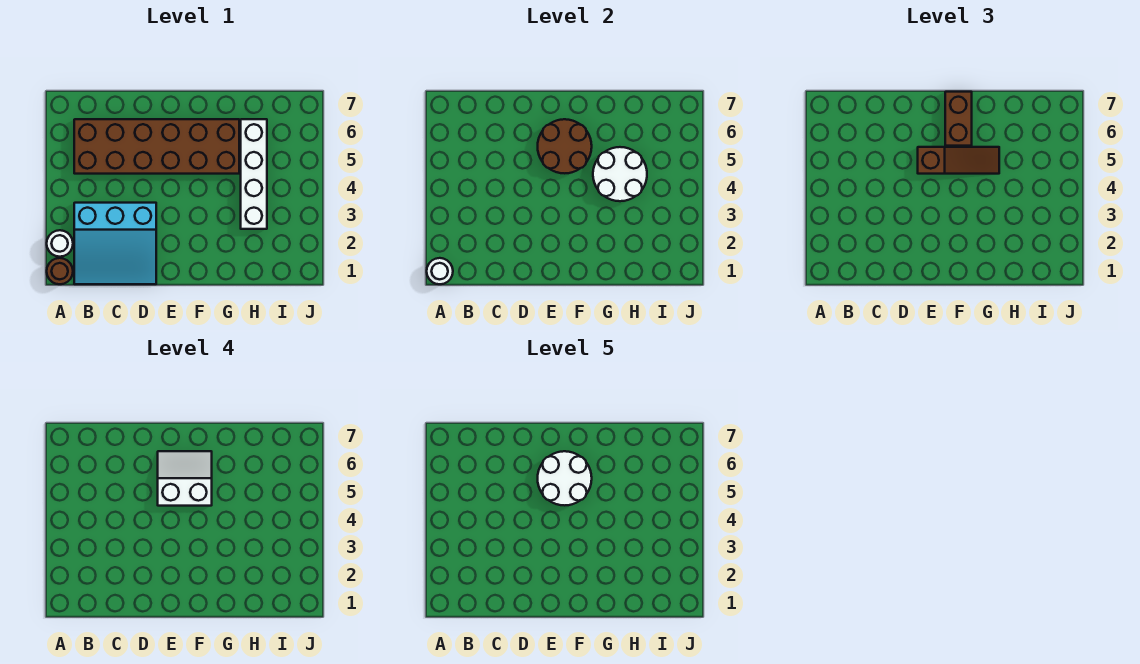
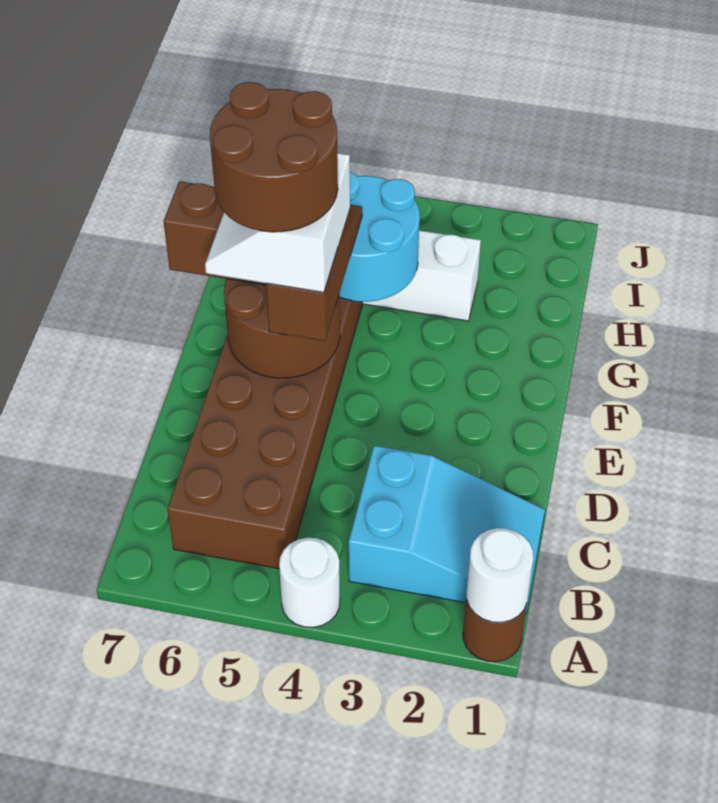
white round brick A2 level 1 -> white round brick A4 level 1
cyan slope B1:D3 level 1 top 3 -> cyan slope B1:C3 level 1 top 3
white round brick E5:F6 level 5 -> brown round brick E5:F6 level 5
white round brick G4:H5 level 2 -> cyan round brick G4:H5 level 2

